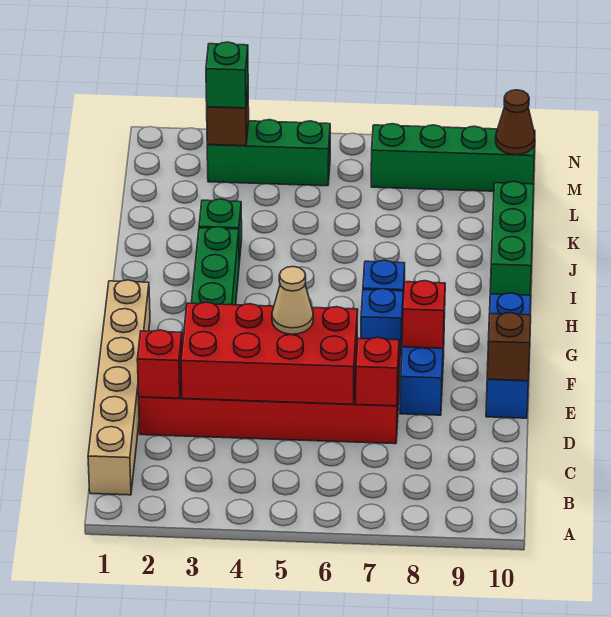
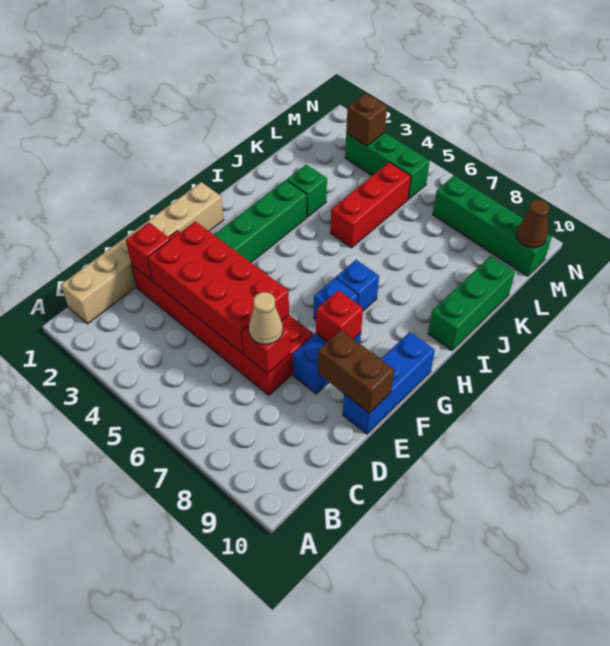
tan cone E5 level 3 -> tan cone D7 level 3
brown brick E10 level 2 -> brown brick E9:E10 level 2
none -> red brick J5:L5 level 1
green brick M3 level 3 -> none

